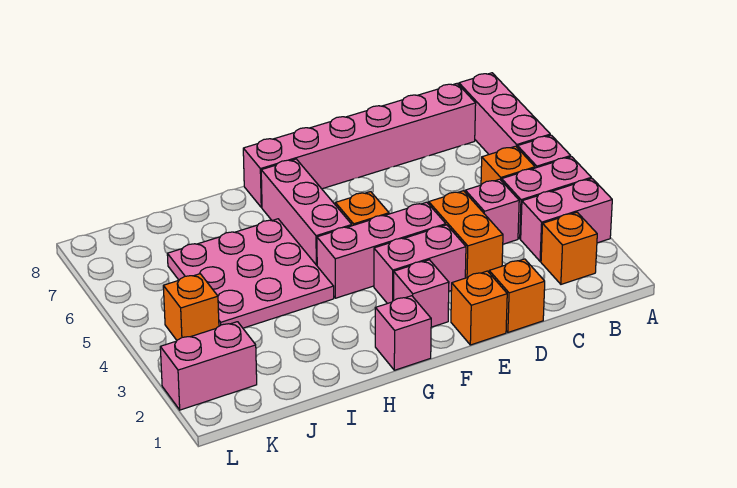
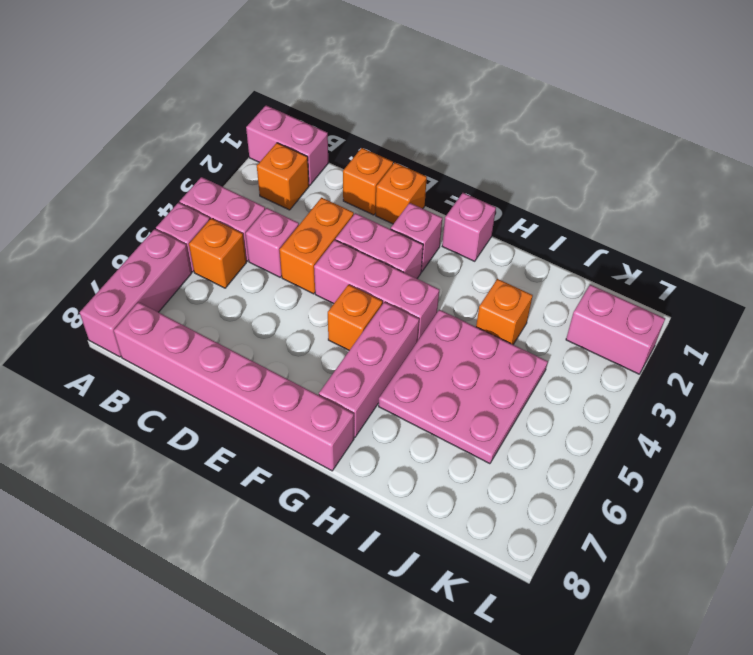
pink brick A3:B3 level 1 -> pink brick A1:B1 level 1
orange brick K4 level 1 -> orange brick I3 level 1

